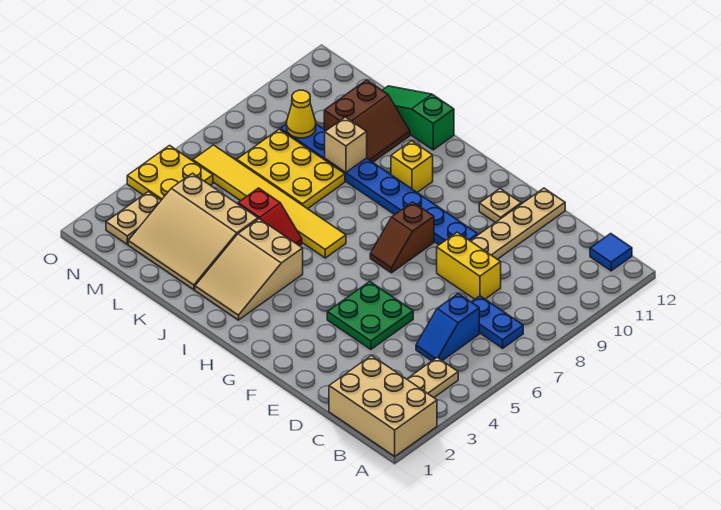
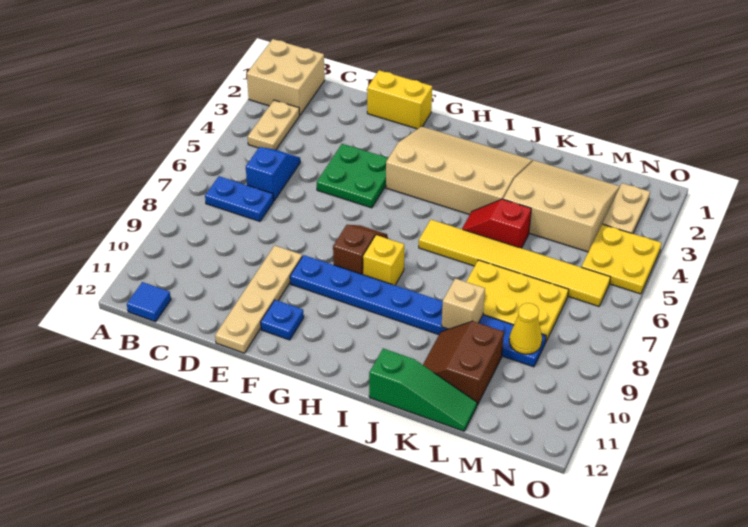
tan brick A1:C2 level 1 -> tan brick A1:B2 level 1
yellow brick D8:E8 level 1 -> yellow brick E1:F1 level 1
tan plate F11 level 1 -> blue plate F11 level 1
tan slope I2:J4 level 1 top 4 -> tan slope G2:J4 level 1 top 4
yellow brick I10 level 1 -> yellow brick H8 level 1

